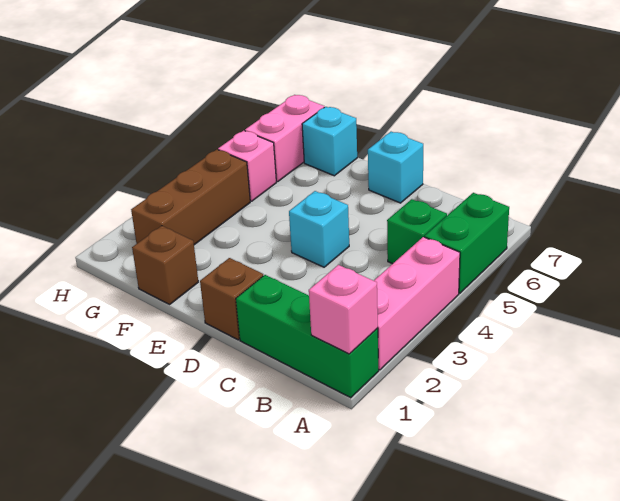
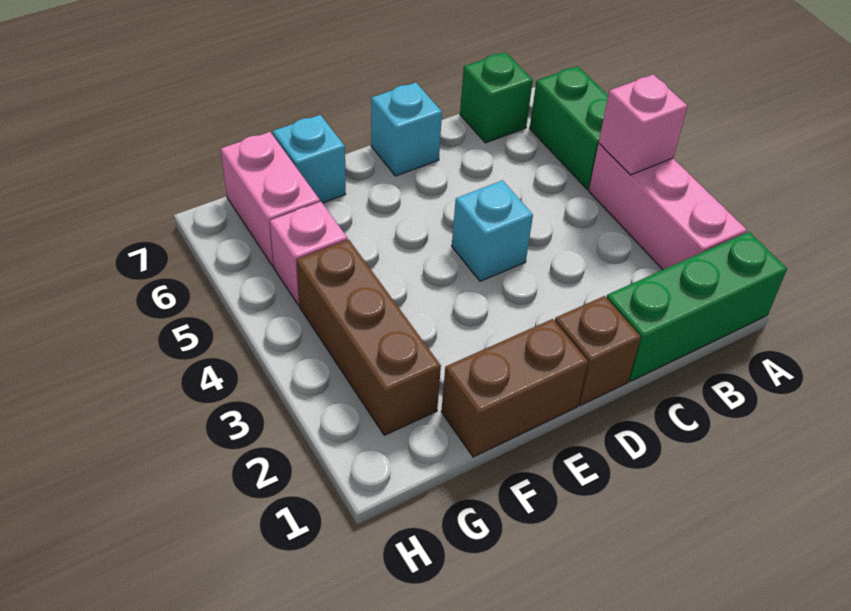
pink brick A1 level 2 -> pink brick A4 level 2
green brick B5 level 1 -> green brick B7 level 1
brown brick F1 level 1 -> brown brick E1:F1 level 1

